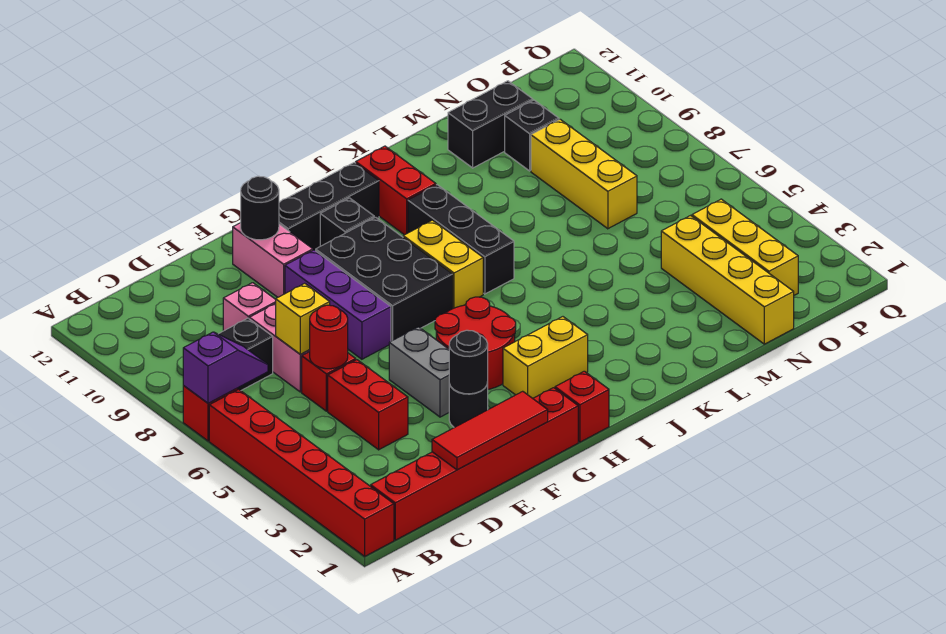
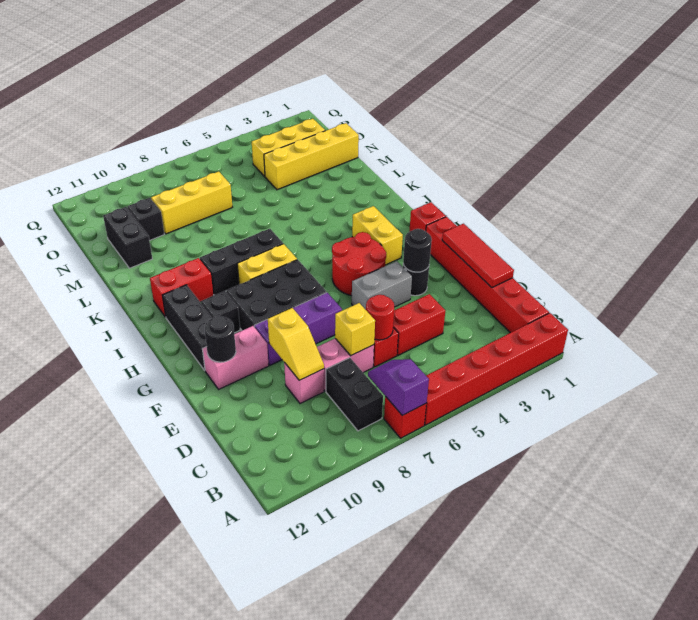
none -> yellow slope D9:E9 level 2 top E

